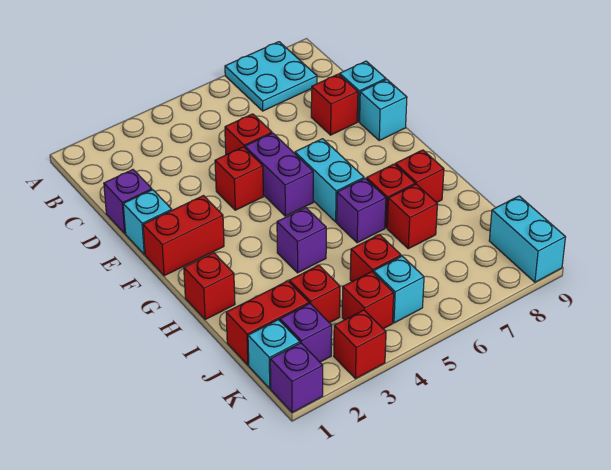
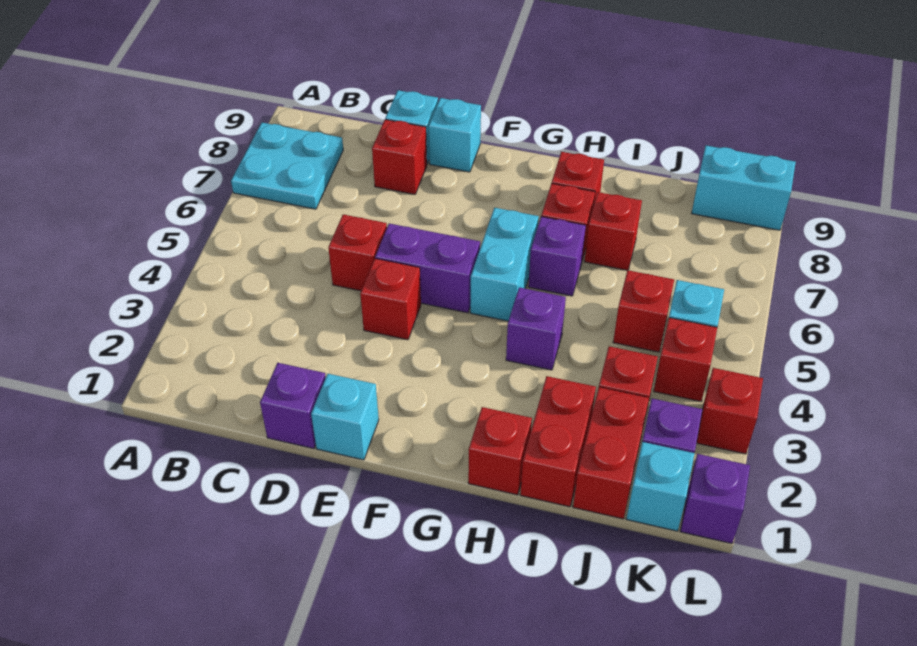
red brick F1:F2 level 1 -> red brick I1:I2 level 1
cyan brick F6:G6 level 1 -> cyan brick G5:G6 level 1

